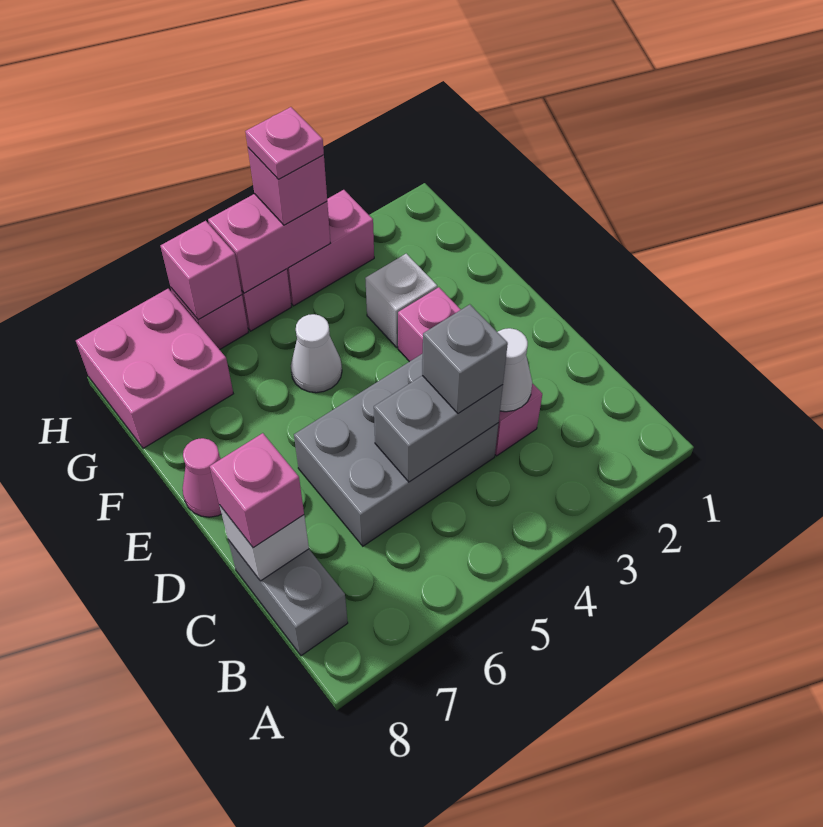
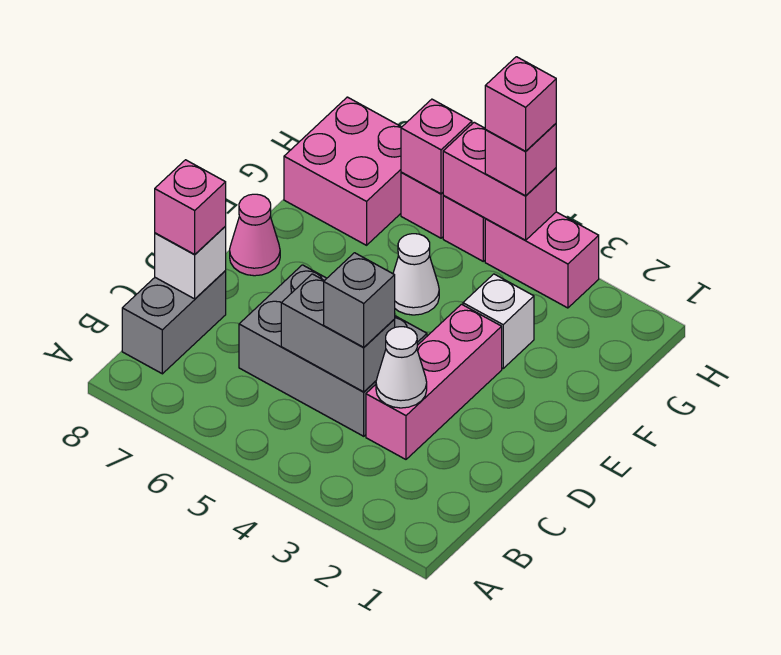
pink plate H4 level 4 -> pink brick H4 level 4

